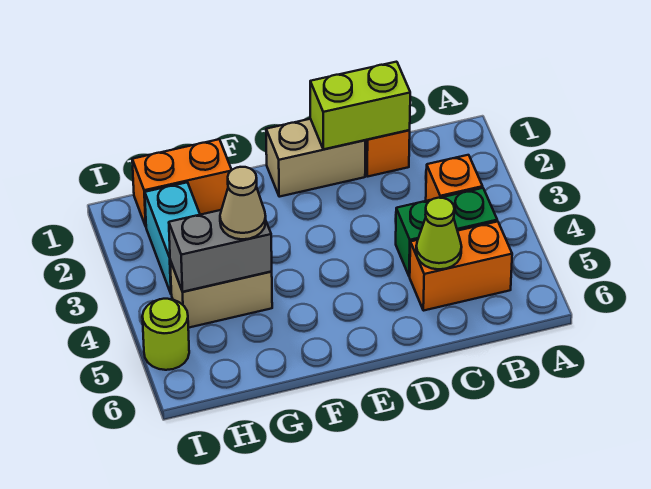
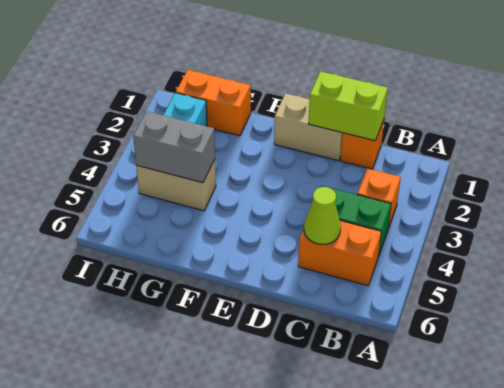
tan cone G4 level 3 -> none
lime round brick I5 level 1 -> none

